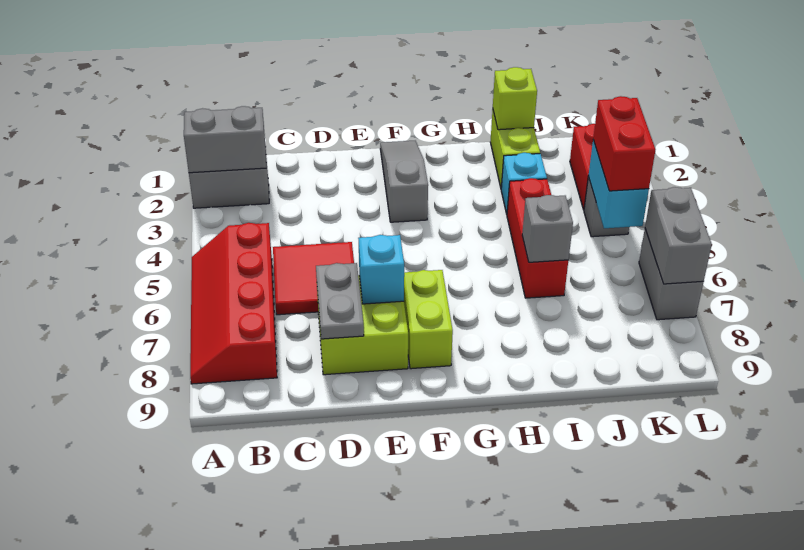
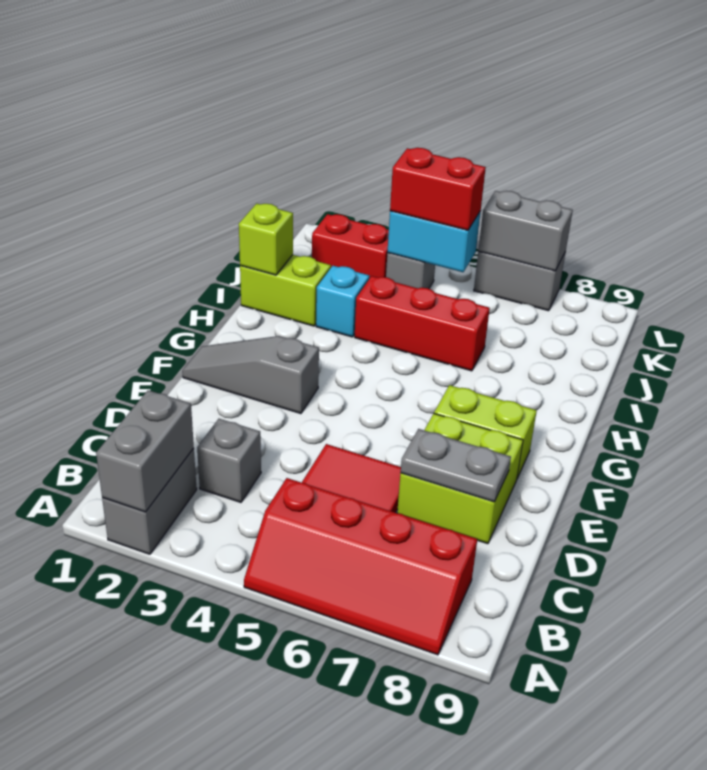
cyan brick E7 level 2 -> none
grey brick I6 level 2 -> grey brick C3 level 1

